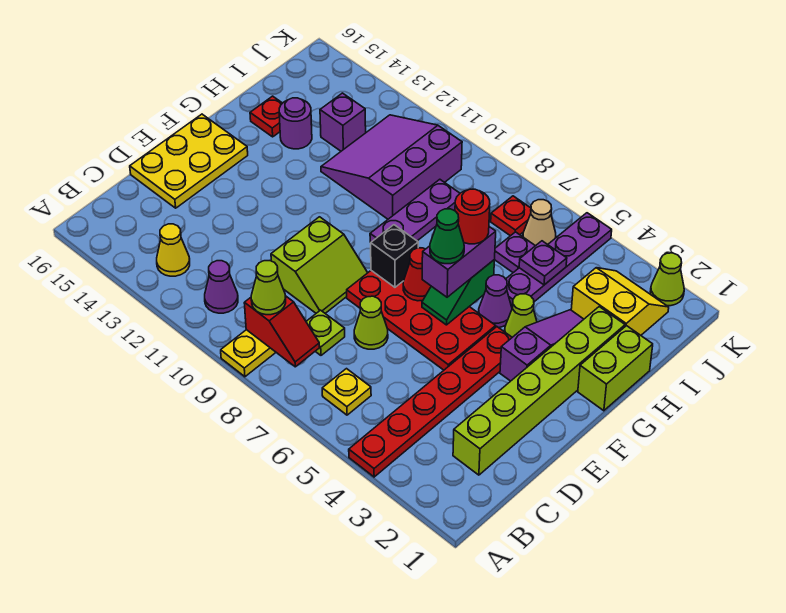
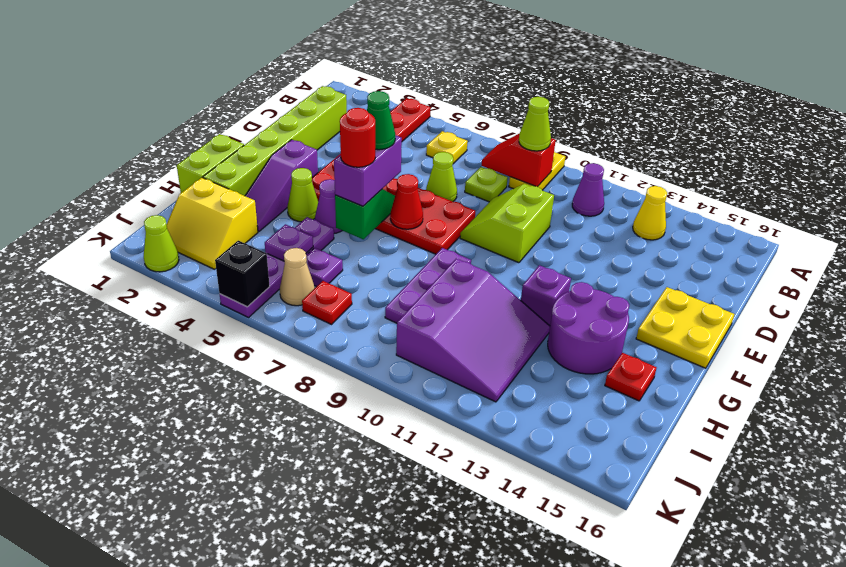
yellow plate D15:F16 level 1 -> yellow plate E15:F16 level 1
black brick F8 level 2 -> black brick K5 level 2
purple round brick H14 level 1 -> purple round brick G13:H14 level 1
purple brick I13 level 1 -> purple brick G12 level 1

